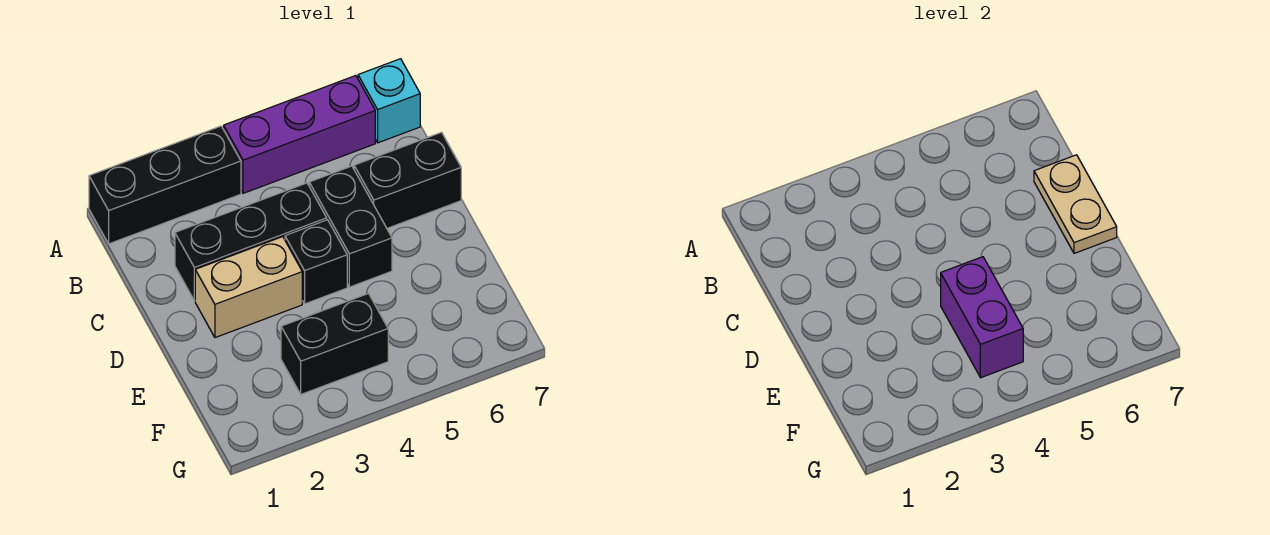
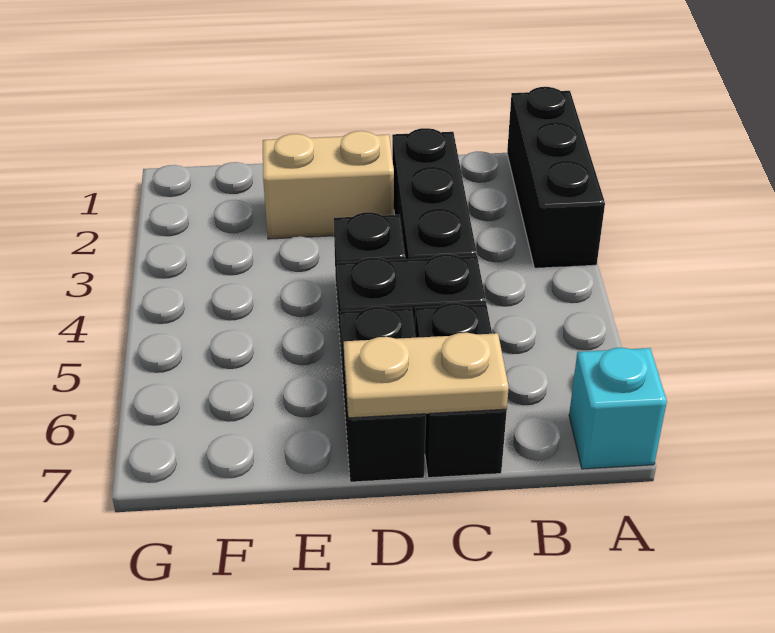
purple brick A4:A6 level 1 -> none
tan brick D2:D3 level 1 -> tan brick D2:E2 level 1
purple brick E4:F4 level 2 -> none
black brick F3:F4 level 1 -> black brick D6:D7 level 1

